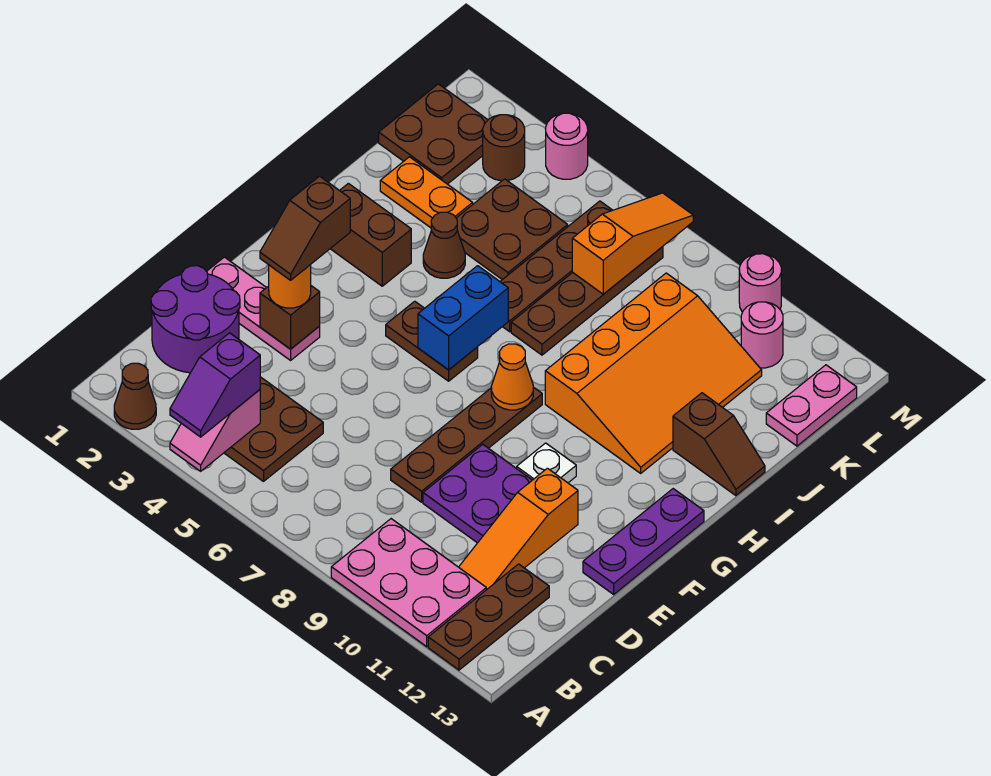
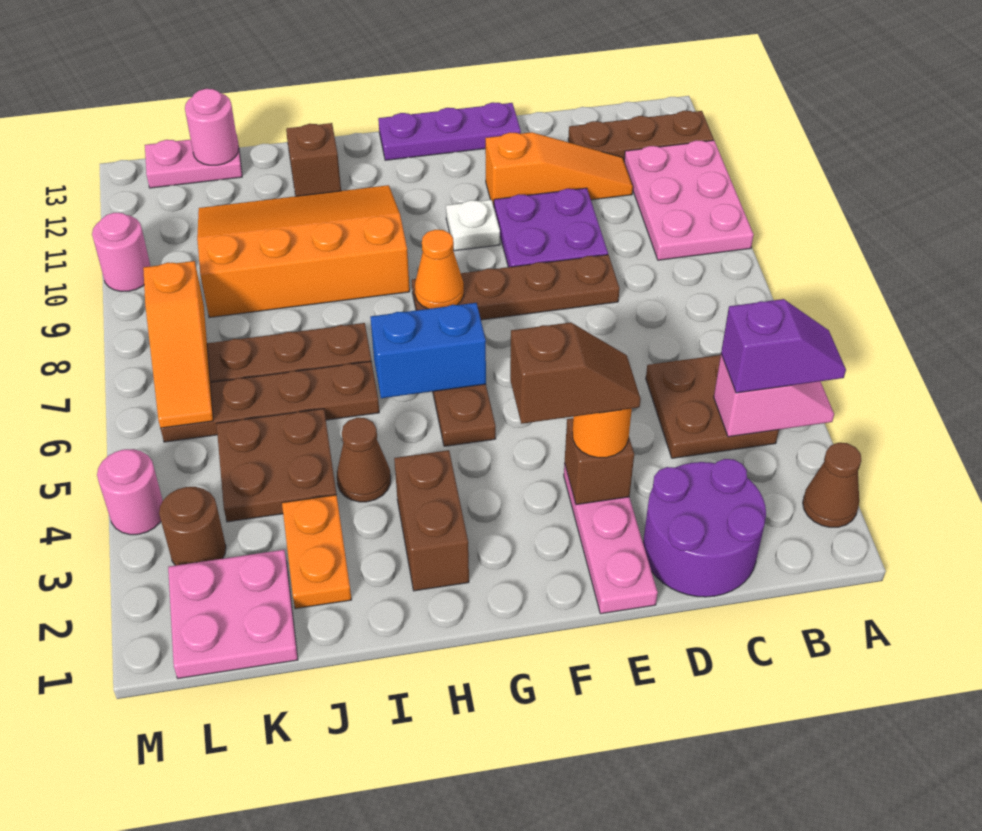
brown plate K1:L2 level 1 -> pink plate K1:L2 level 1
orange slope K7:M7 level 2 top K -> orange slope L6:L8 level 2 top 8
pink round brick L11 level 1 -> pink round brick K13 level 2

